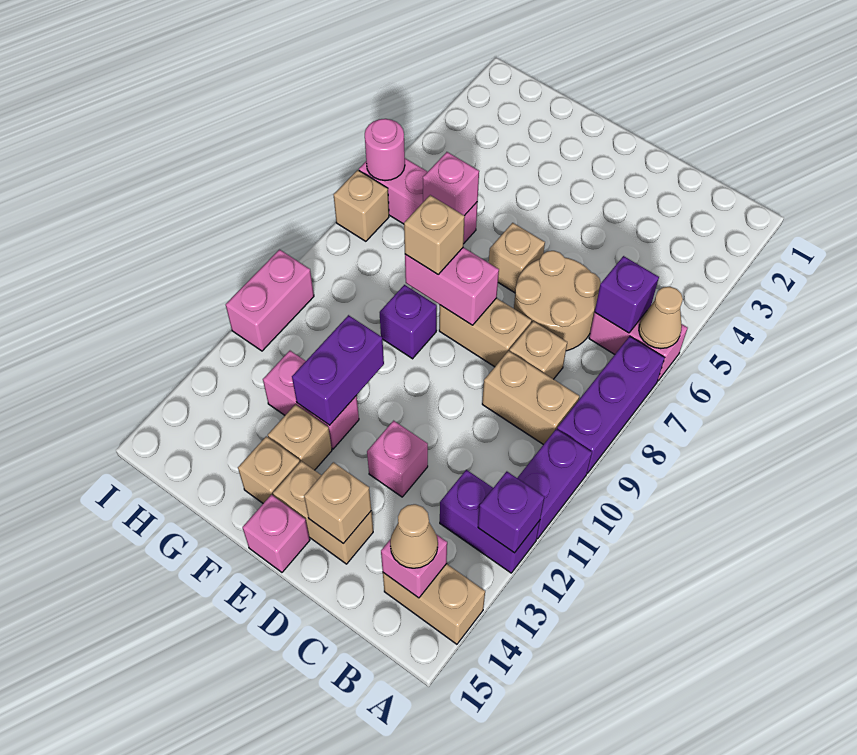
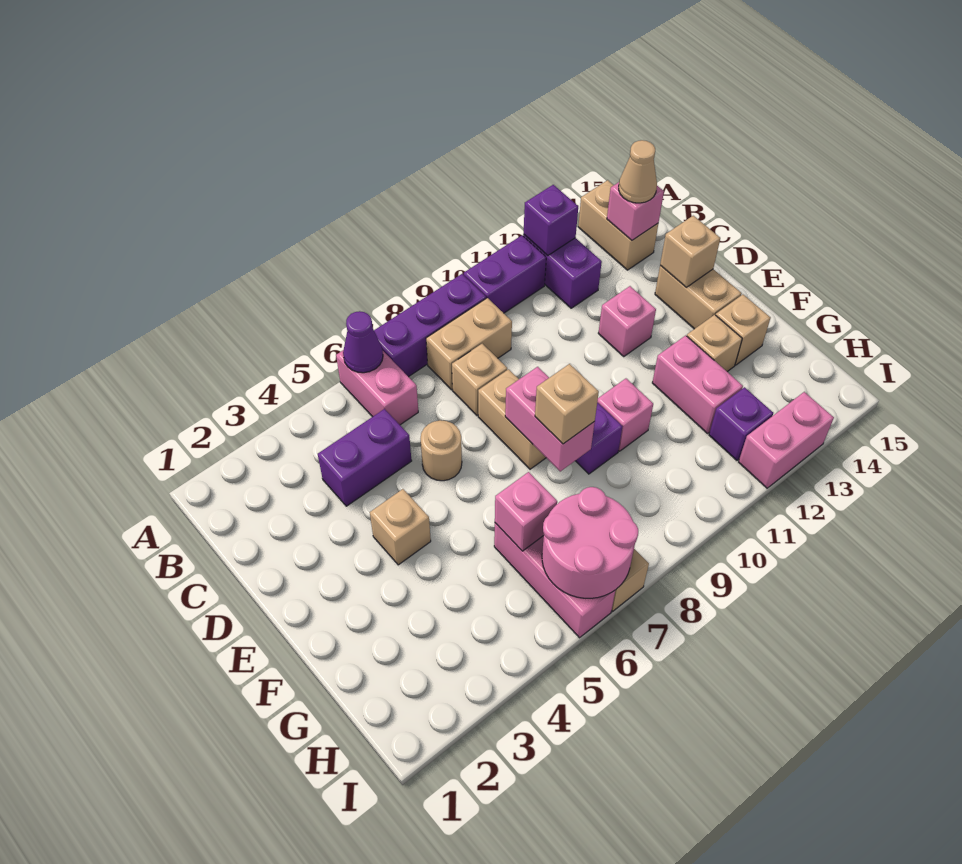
tan cone A6 level 2 -> purple cone A6 level 2
purple brick B6 level 2 -> purple brick H12 level 1
tan brick B9:C9 level 1 -> tan brick B8:B9 level 1
tan round brick C6:D7 level 1 -> tan round brick D6 level 1
tan brick E6 level 1 -> tan brick E4 level 1
pink brick E15 level 1 -> pink brick F10 level 1
purple brick F11:F12 level 2 -> purple brick C4:C5 level 1
pink round brick I6 level 2 -> pink round brick H6:I7 level 2
pink brick I10:I11 level 1 -> pink brick I12:I13 level 1

